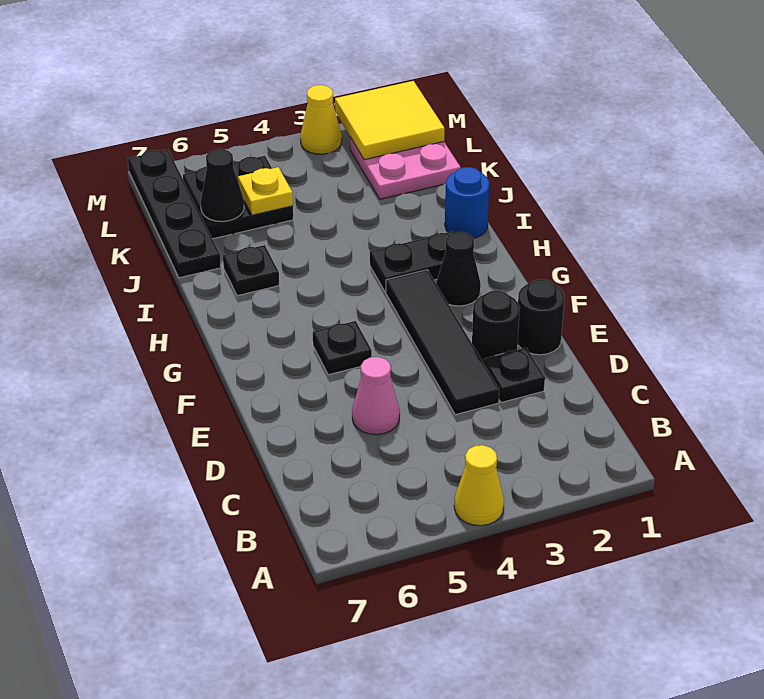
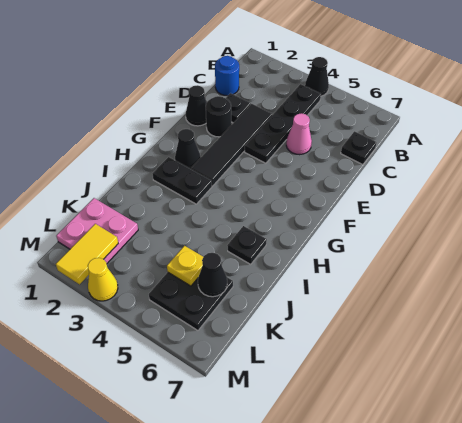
yellow cone A4 level 1 -> black cone A4 level 1
black round brick E1 level 1 -> black cone E1 level 1
black plate F5 level 1 -> black plate C7 level 1
blue round brick I1 level 1 -> blue round brick C1 level 1
black plate J7:M7 level 1 -> black plate B4:E4 level 1
yellow tile L1:M2 level 2 -> yellow tile L2:M2 level 2

